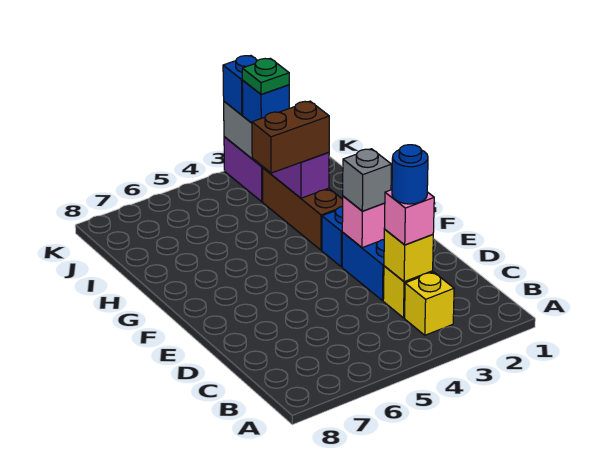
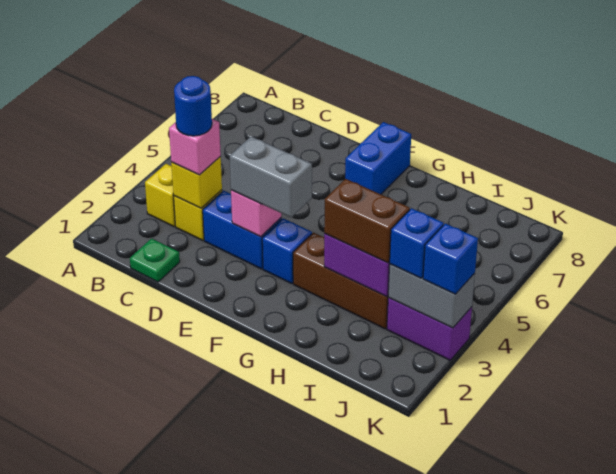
grey brick E3 level 3 -> grey brick E3:F3 level 3
none -> blue brick F7:F8 level 1
brown brick H3:H4 level 3 -> brown brick H3:I3 level 3
green plate J3 level 4 -> green plate C1 level 1

